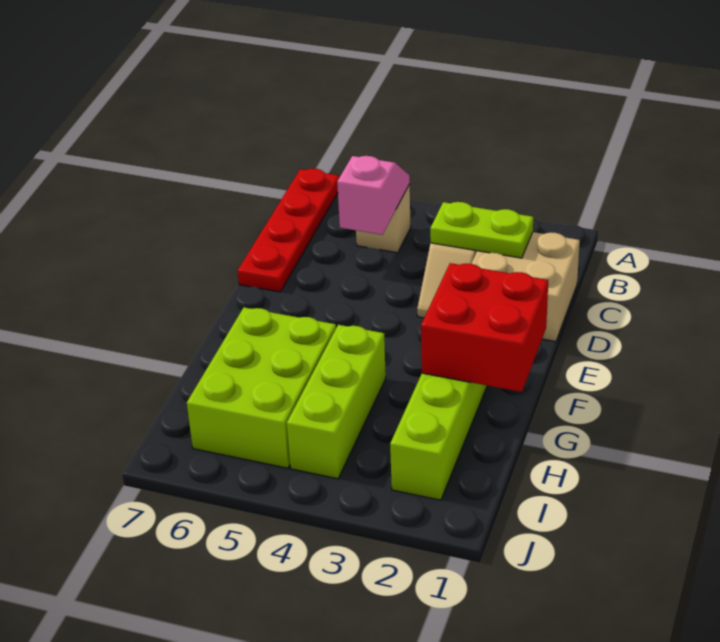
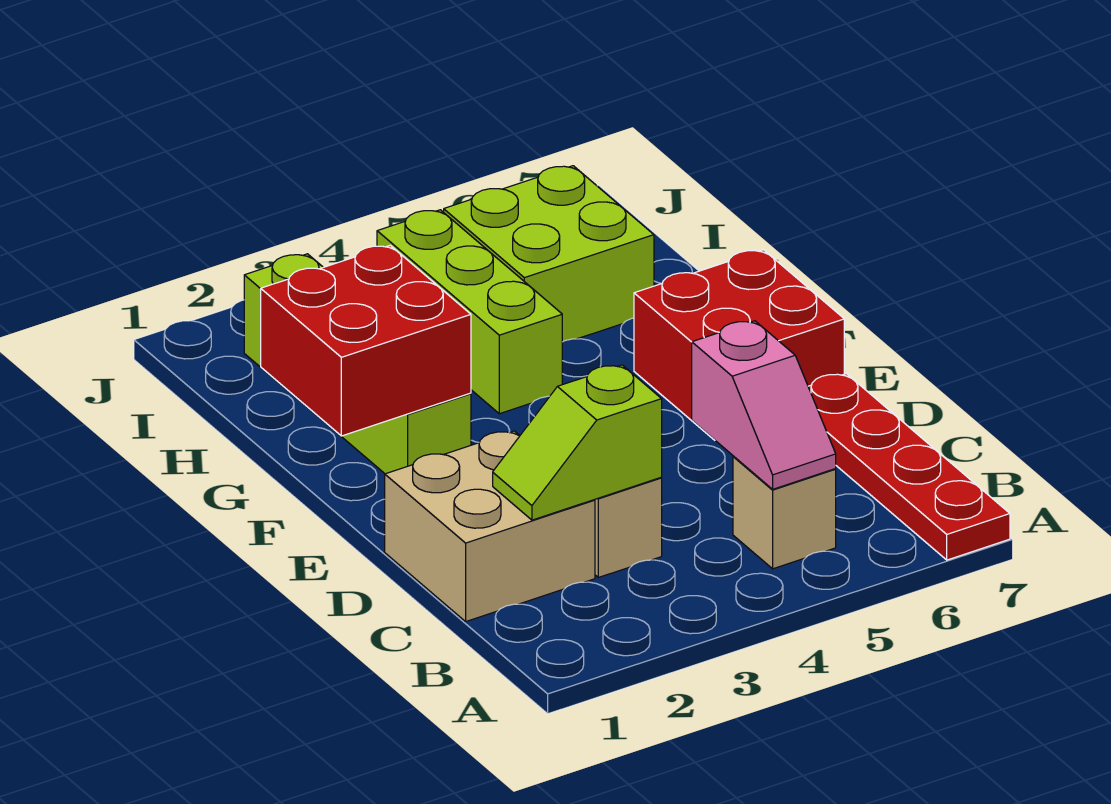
lime plate C2:C3 level 2 -> lime slope C2:C3 level 2 top 3
none -> red brick E6:F7 level 1
lime brick G5:I6 level 1 -> lime brick H5:I6 level 1

